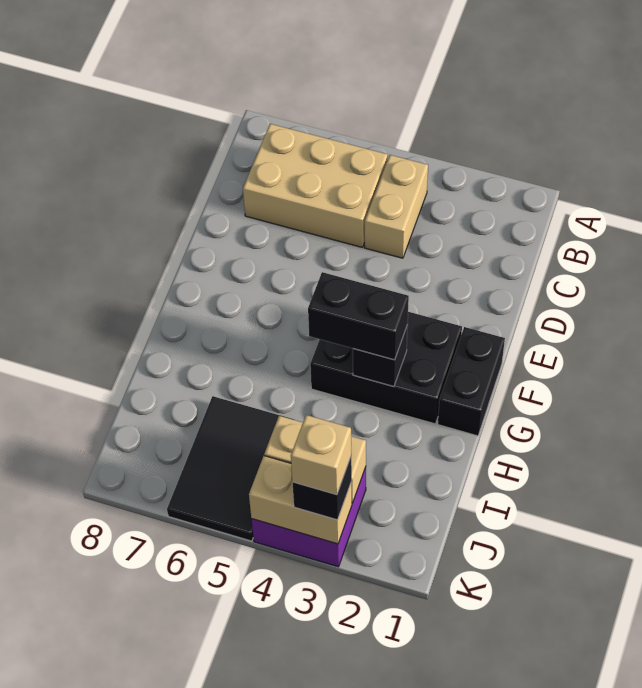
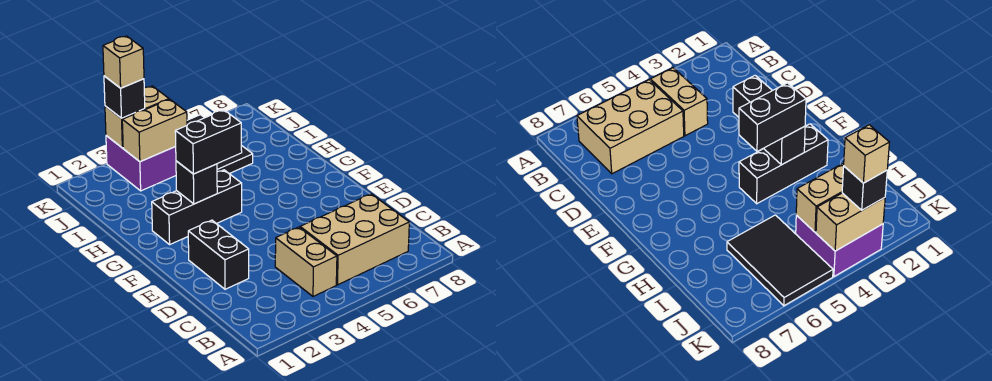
black brick F1:G1 level 1 -> black brick D2:E2 level 1
black brick F2:G4 level 1 -> black brick G2:G4 level 1

